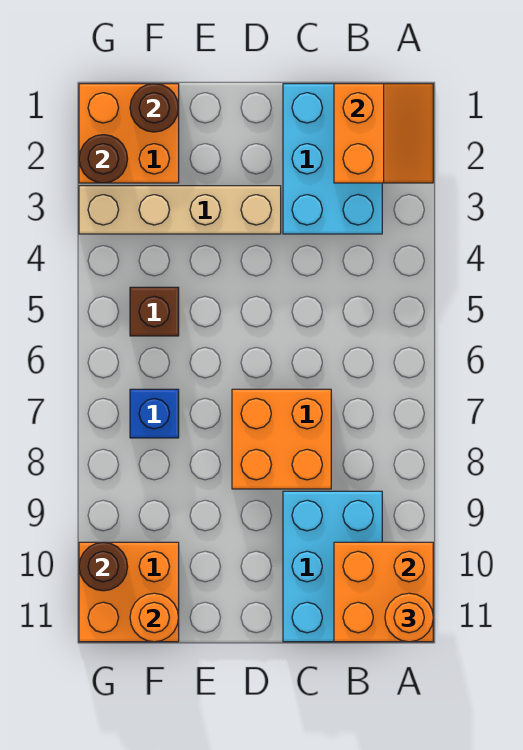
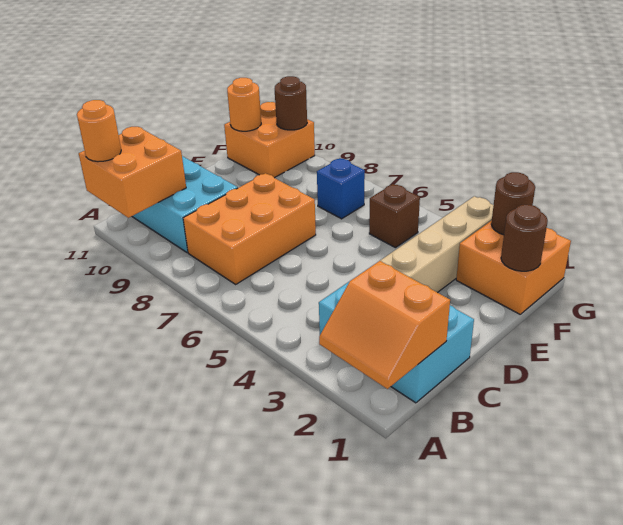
orange brick C7:D8 level 1 -> orange brick B7:D8 level 1

